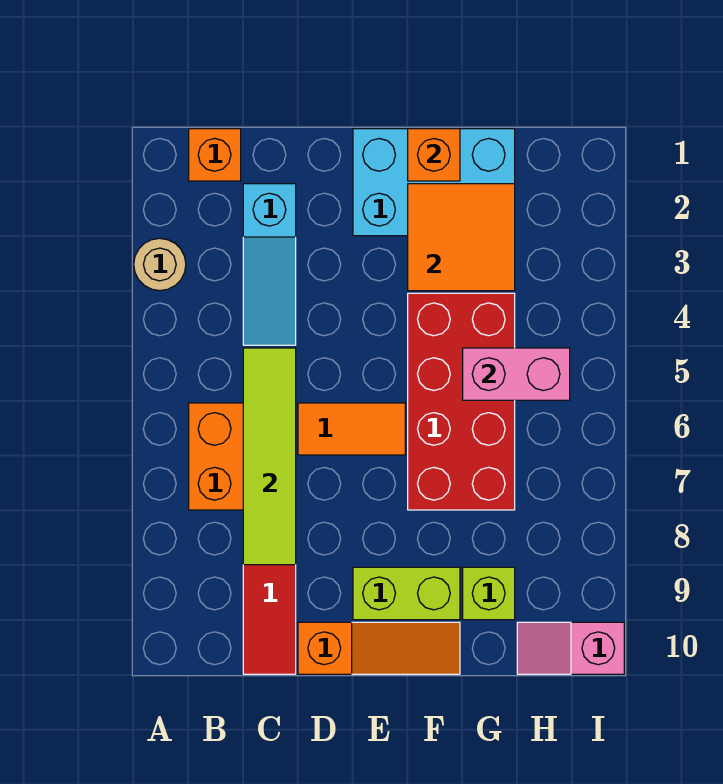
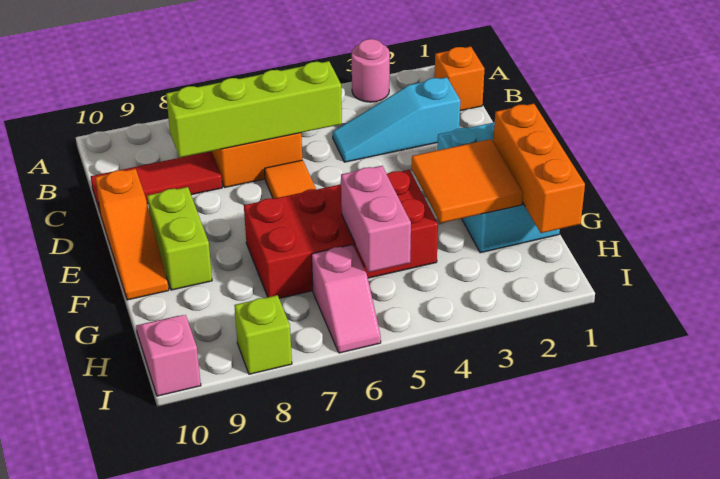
tan round brick A3 level 1 -> pink round brick A3 level 1
lime tile C5:C8 level 2 -> lime brick C5:C8 level 2
orange brick F1 level 2 -> orange brick F1:H1 level 2
lime brick G9 level 1 -> lime brick I8 level 1
none -> pink slope H6:I6 level 1 top H

